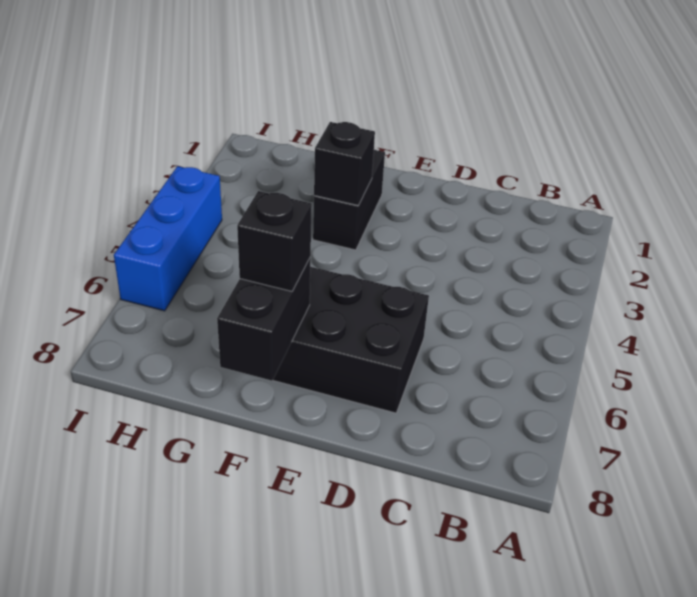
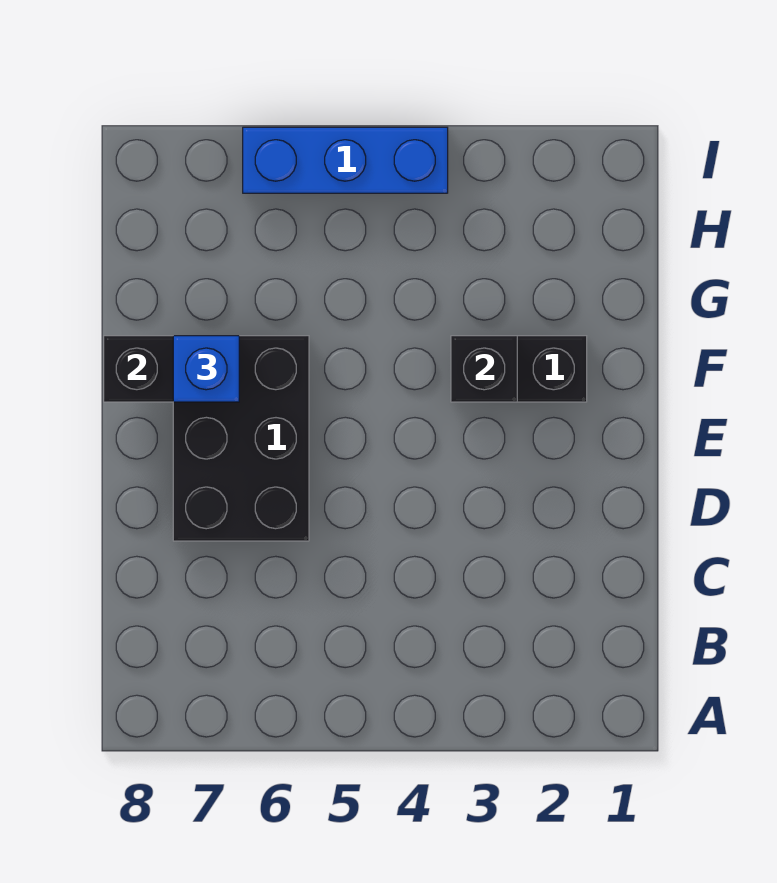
black brick F7 level 3 -> blue brick F7 level 3

